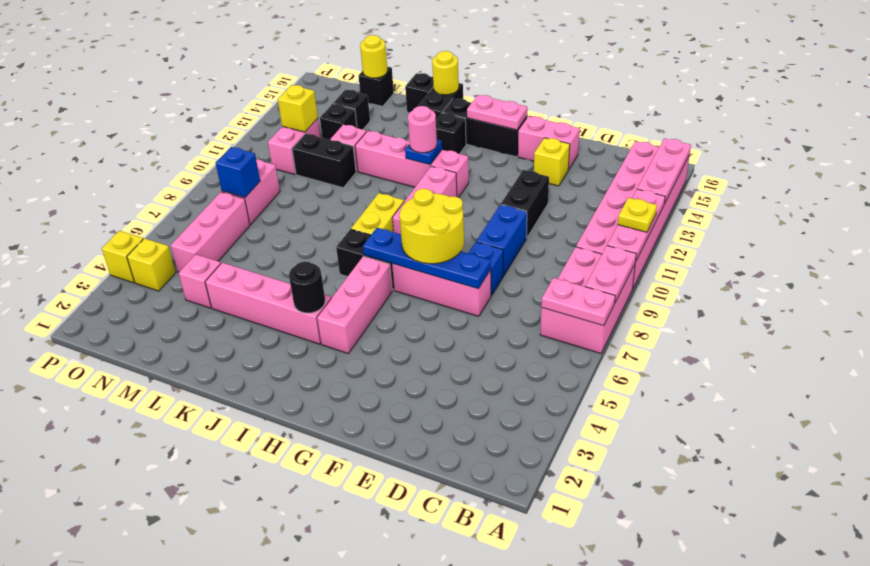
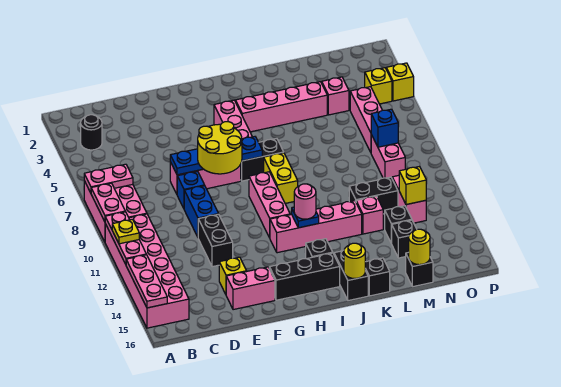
pink plate G15:H15 level 2 -> none
black round brick I4 level 2 -> black round brick B3 level 1

